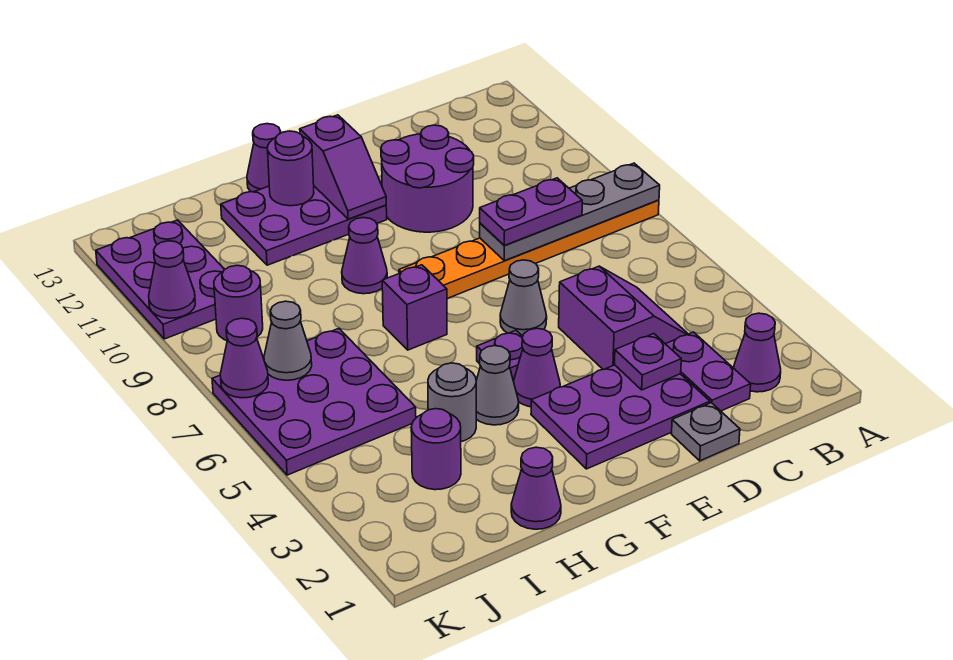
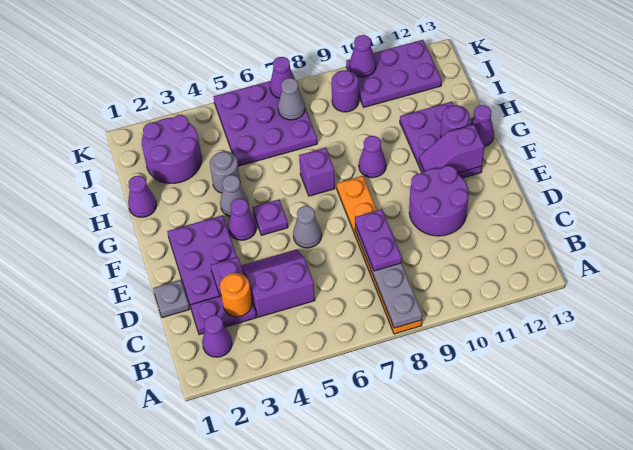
none -> orange round brick C3 level 2
purple slope C4:D5 level 1 top D -> purple slope C4:D5 level 1 top C
purple round brick I3 level 1 -> purple round brick I2:J3 level 1

